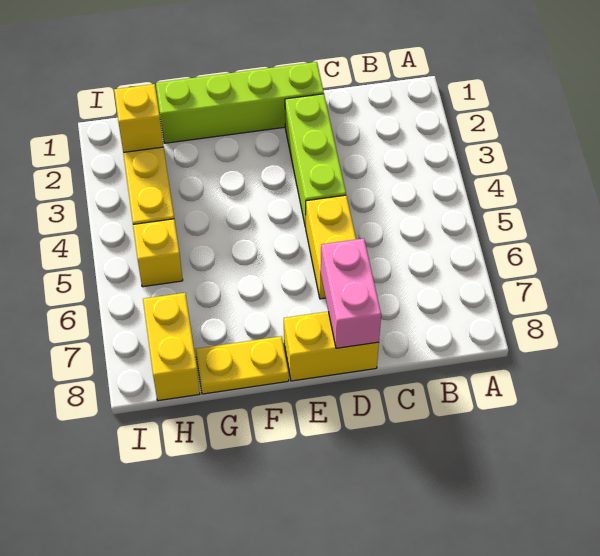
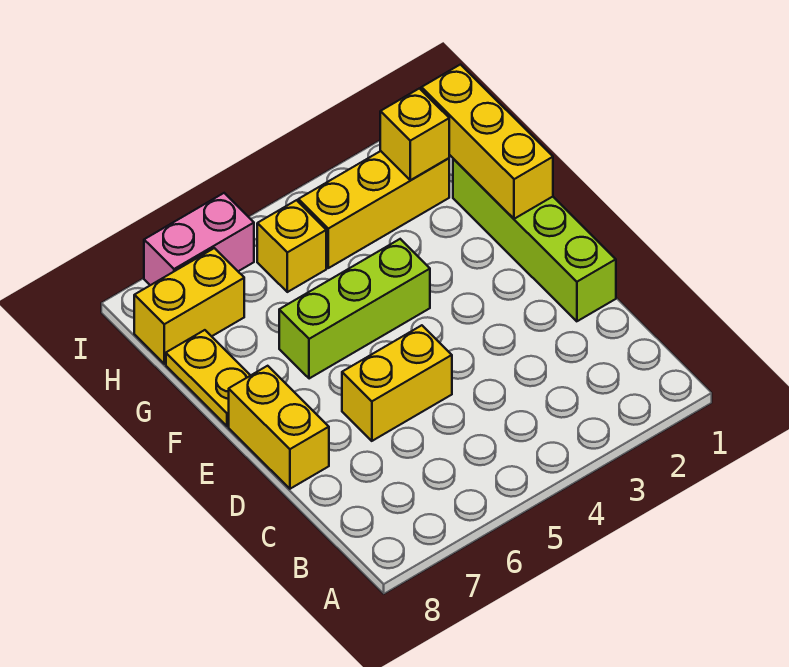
lime brick D2:D4 level 1 -> lime brick F4:F6 level 1
pink brick D7:D8 level 2 -> pink brick I6:I7 level 1
none -> yellow brick F1:H1 level 2

